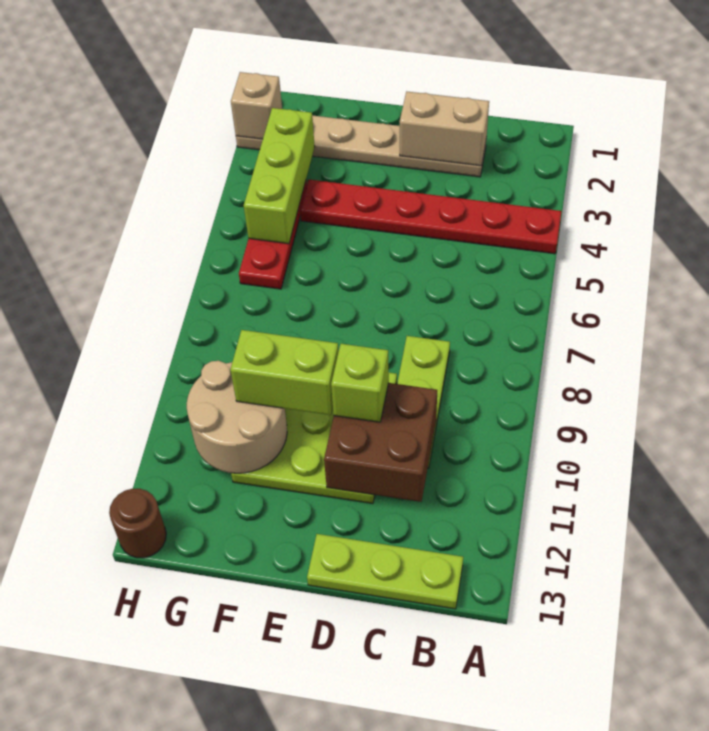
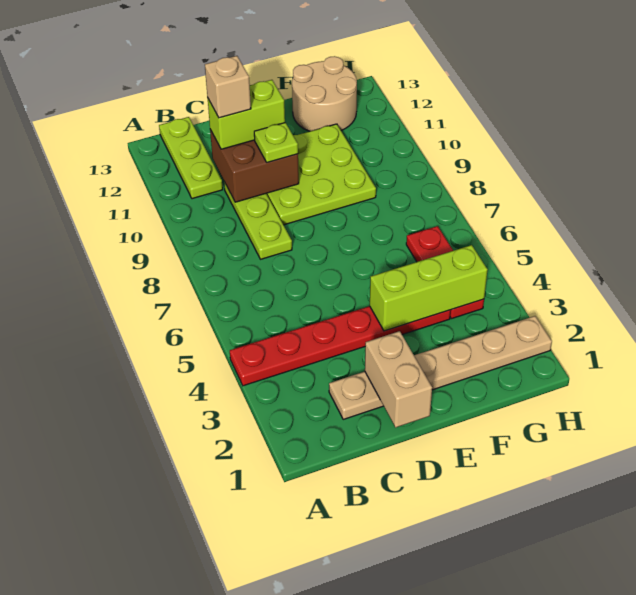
lime plate B13:D13 level 1 -> lime plate B11:B13 level 1
tan brick C2:D2 level 2 -> tan brick D1:D2 level 2
lime brick D10 level 3 -> lime plate D10 level 3
lime brick E10:F10 level 3 -> lime brick C11:D11 level 3
tan round brick F10:G11 level 2 -> tan round brick F12:G13 level 1
lime brick G3:G5 level 2 -> lime brick E4:G4 level 2
tan brick H2 level 2 -> tan brick C11 level 4
brown round brick H13 level 1 -> none

